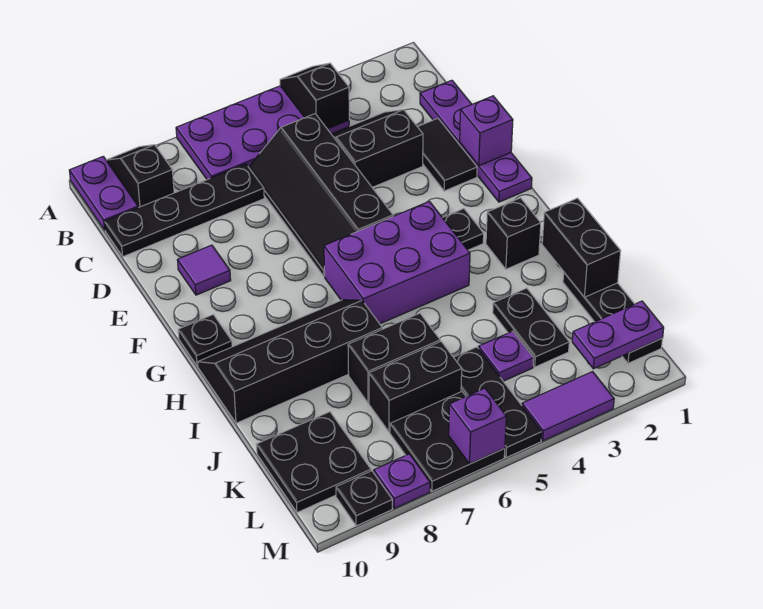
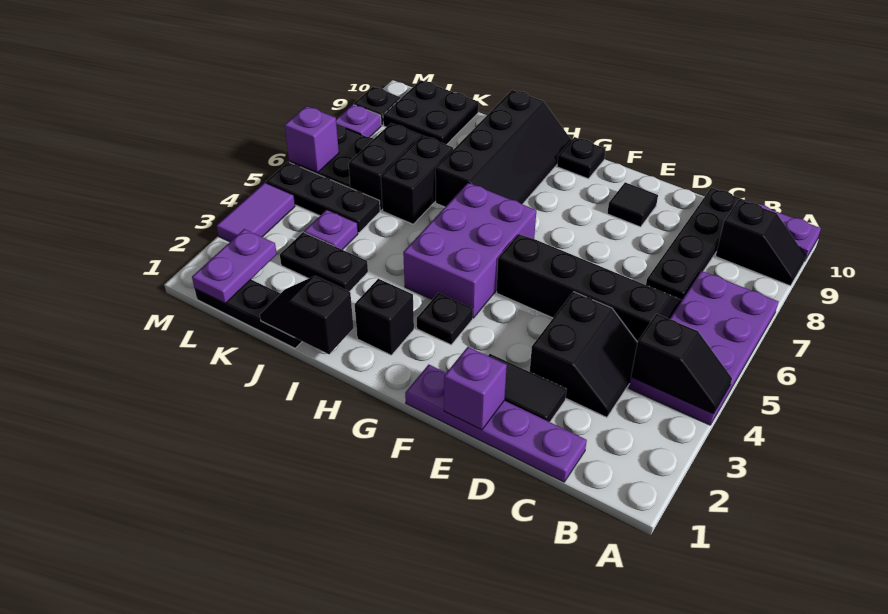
purple tile E9 level 1 -> black tile E9 level 1
black brick I1:J1 level 2 -> black slope I1:J1 level 2 top I

